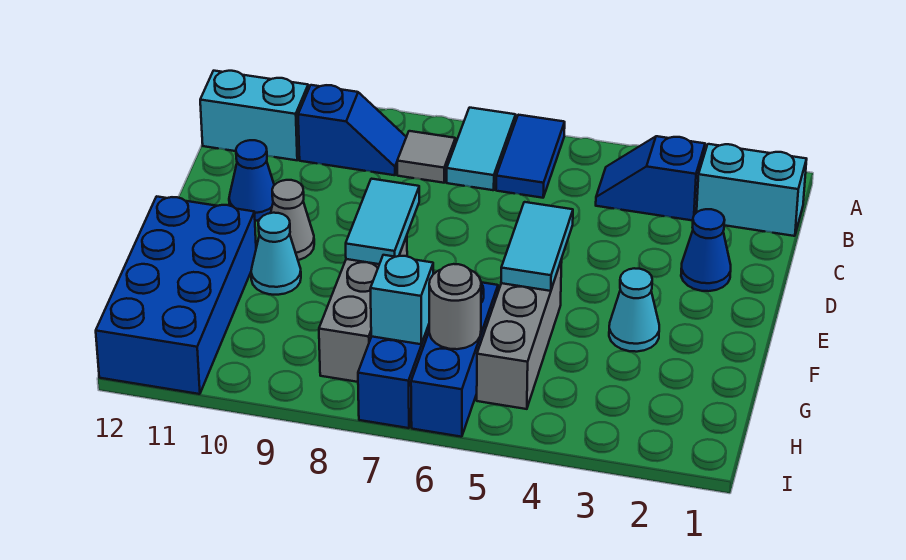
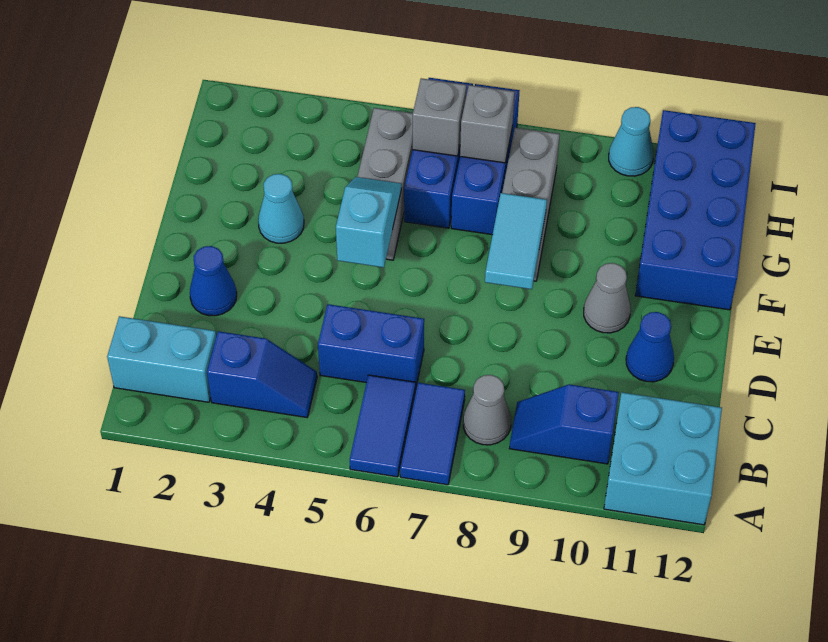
cyan tile A7:B7 level 1 -> blue tile A7:B7 level 1
grey tile B8 level 1 -> grey cone B8 level 1
cyan brick B11:B12 level 1 -> cyan brick A11:B12 level 1
none -> blue brick C5:C6 level 1
cyan tile E5:F5 level 2 -> cyan slope E5:F5 level 2 top E
cyan cone F10 level 1 -> cyan cone I10 level 1
grey round brick H6 level 2 -> grey brick H6 level 2
cyan brick H7 level 2 -> grey brick H7 level 2

